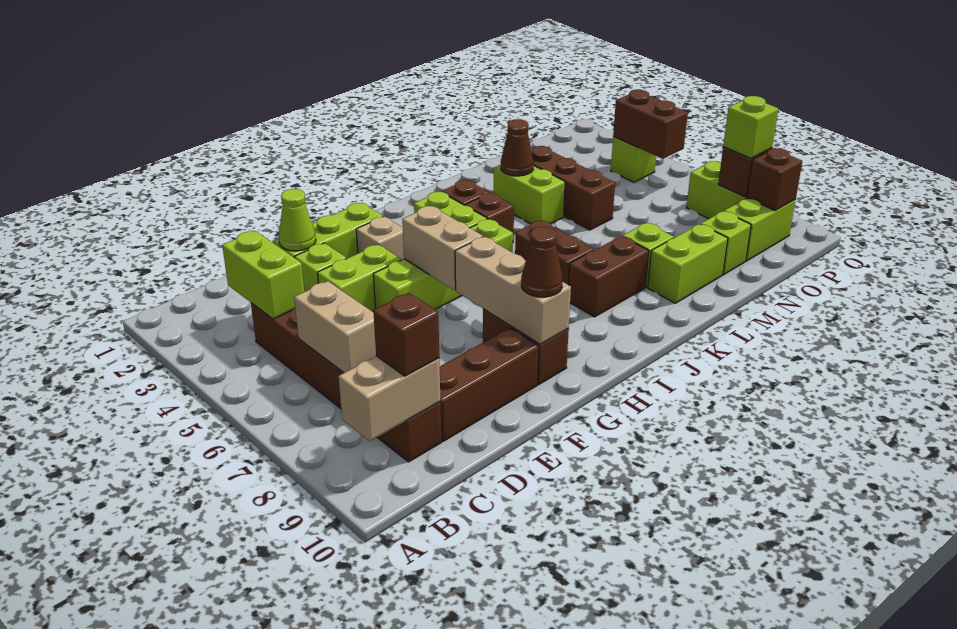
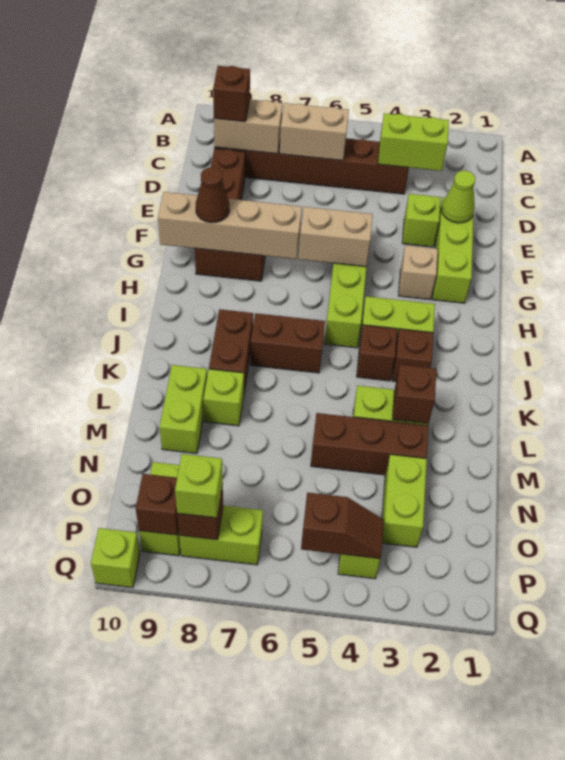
tan brick B9:C9 level 2 -> tan brick C8:C9 level 2
lime brick E4:F4 level 1 -> lime brick N3:O3 level 1
tan brick G7:G9 level 2 -> tan brick G7:G10 level 2
brown cone L3 level 2 -> brown brick L3 level 2
lime brick N9 level 1 -> lime brick Q10 level 1
brown brick P4:P5 level 2 -> brown slope P4:P5 level 2 top 5

